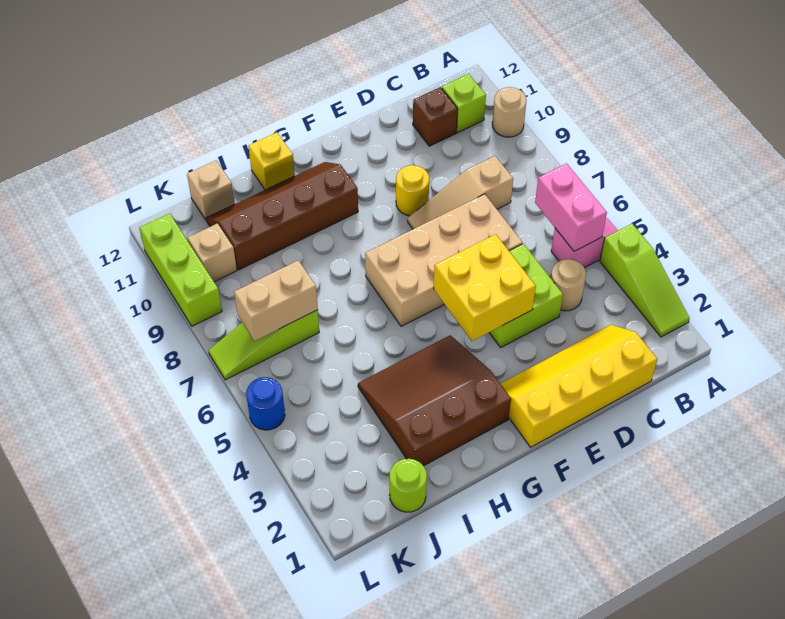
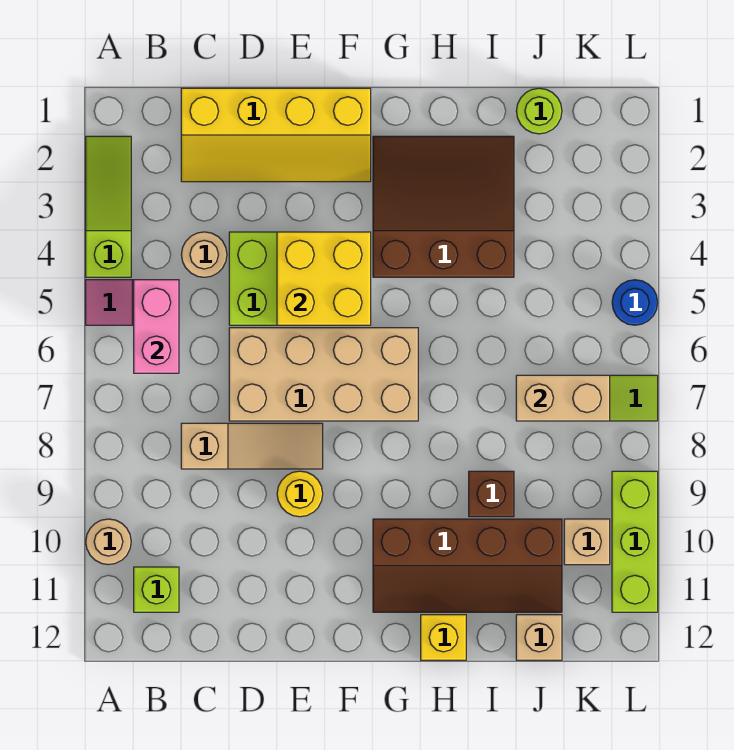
brown brick C11 level 1 -> brown brick I9 level 1
brown slope G2:I4 level 1 top 2 -> brown slope G2:I4 level 1 top 4

